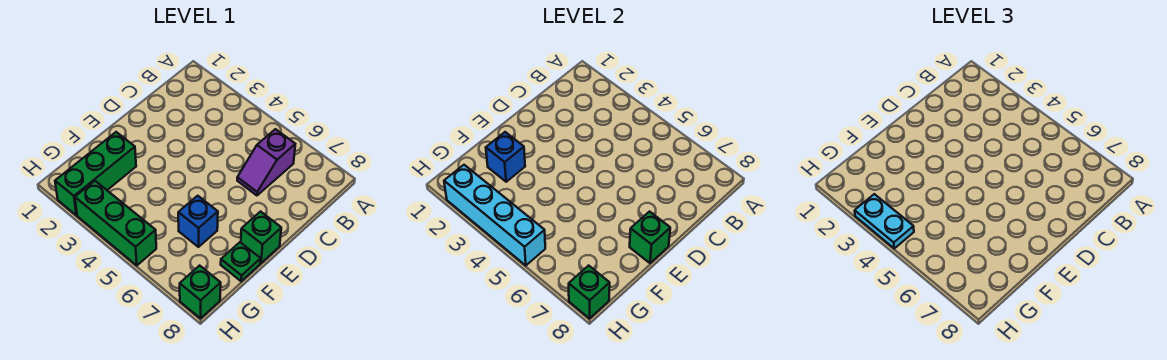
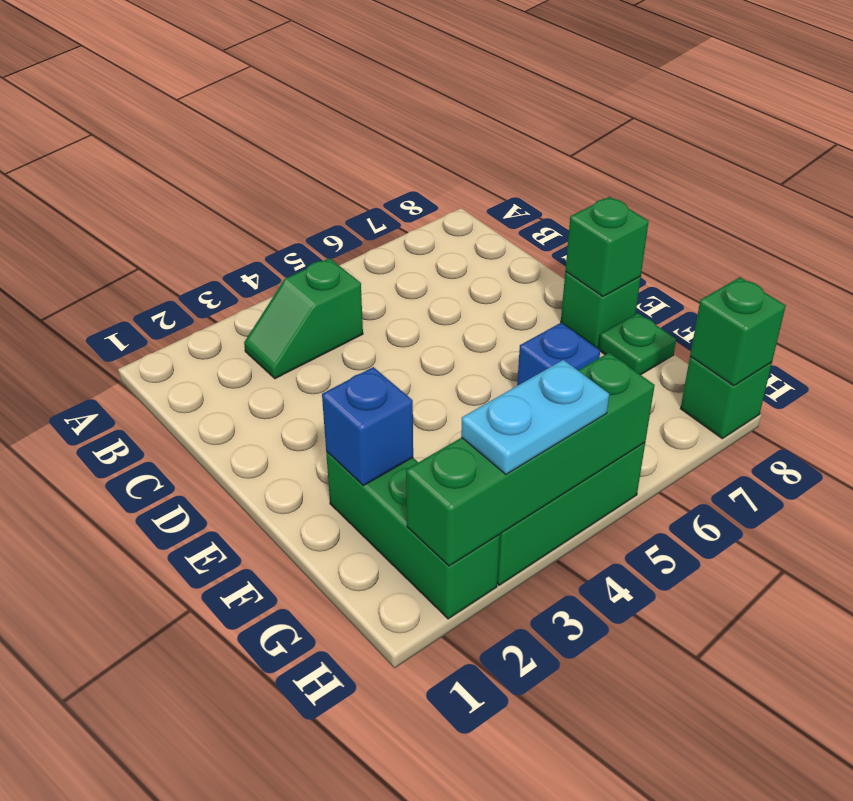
none -> green slope B3:B4 level 1 top 4
purple slope B6:C6 level 1 top B -> none
cyan brick H2:H5 level 2 -> green brick H2:H5 level 2

